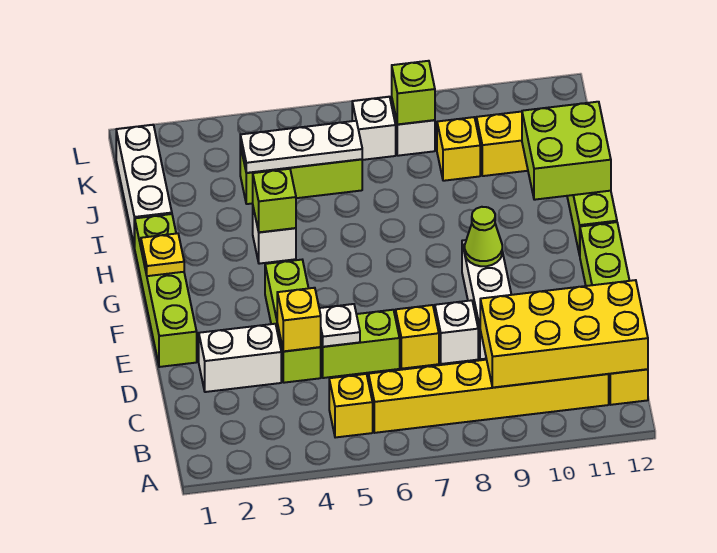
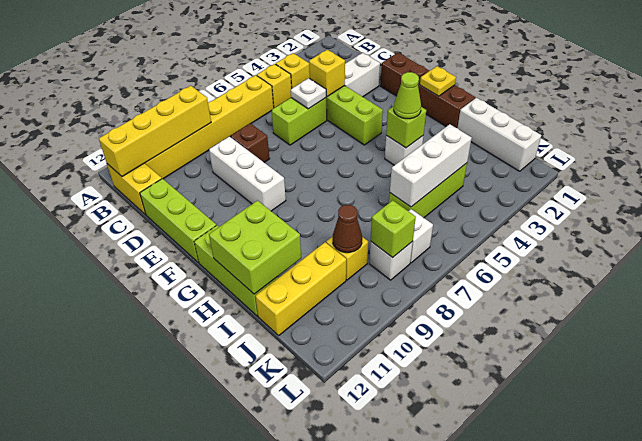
yellow brick B9:C12 level 2 -> yellow brick B9:B12 level 2
yellow brick D7 level 1 -> yellow brick B4 level 1
white brick D8 level 1 -> brown brick D8 level 1
lime brick E1:H1 level 1 -> brown brick E1:H1 level 1
lime cone F9 level 2 -> lime cone H4 level 3
white plate J4:J6 level 2 -> white brick J4:J6 level 2
none -> brown cone J9 level 2

